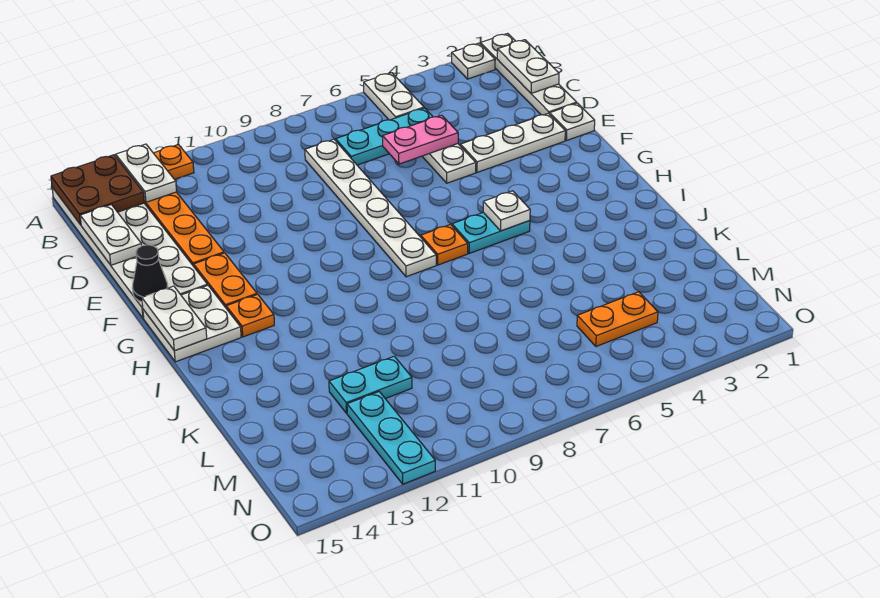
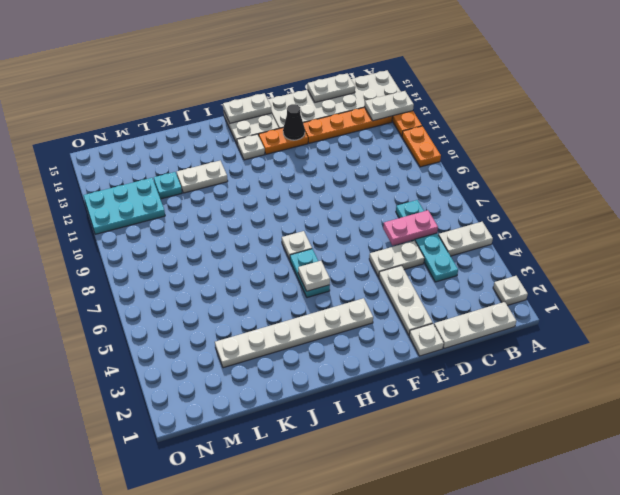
white plate A1:D1 level 1 -> white plate B1:D1 level 1
brown plate A14:B15 level 2 -> none
white plate B1:C1 level 2 -> white plate J12:K12 level 1
cyan plate C5:C7 level 1 -> cyan plate C4:C7 level 1
white plate C8:H8 level 1 -> white plate G3:L3 level 1
pink plate D5:D6 level 2 -> pink plate C6:D6 level 2
black cone F15 level 2 -> black cone F13 level 2
orange plate H7 level 1 -> white plate H7 level 1
orange plate H13 level 1 -> white plate H13 level 1
cyan plate L11:L12 level 1 -> cyan plate L12 level 1
orange plate M4:M5 level 1 -> orange plate A10:A11 level 1
cyan plate M12:O12 level 1 -> cyan plate M11:O12 level 1

